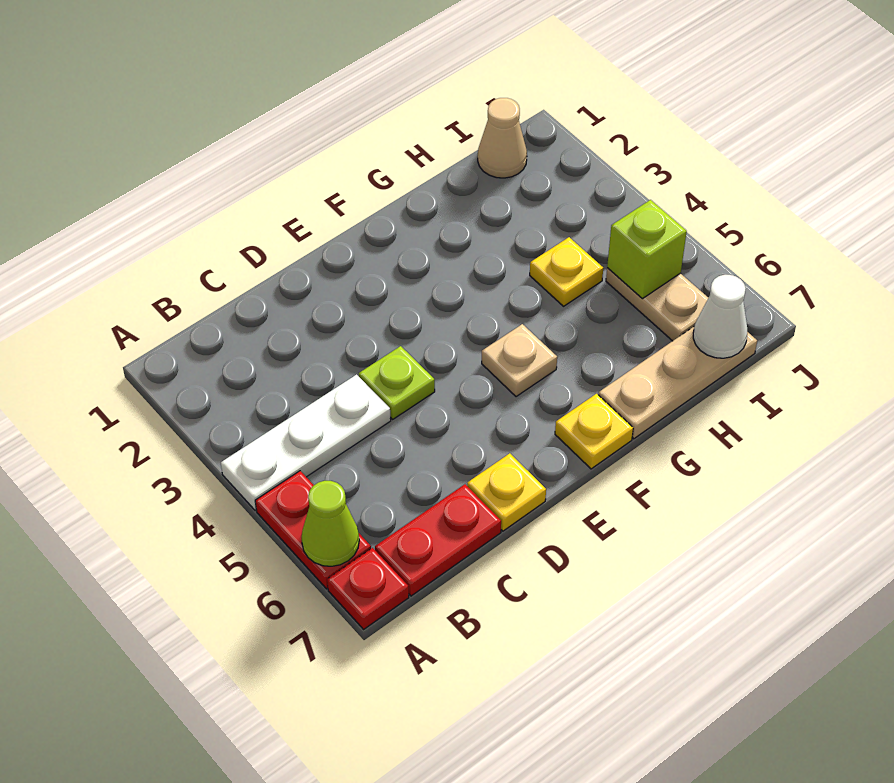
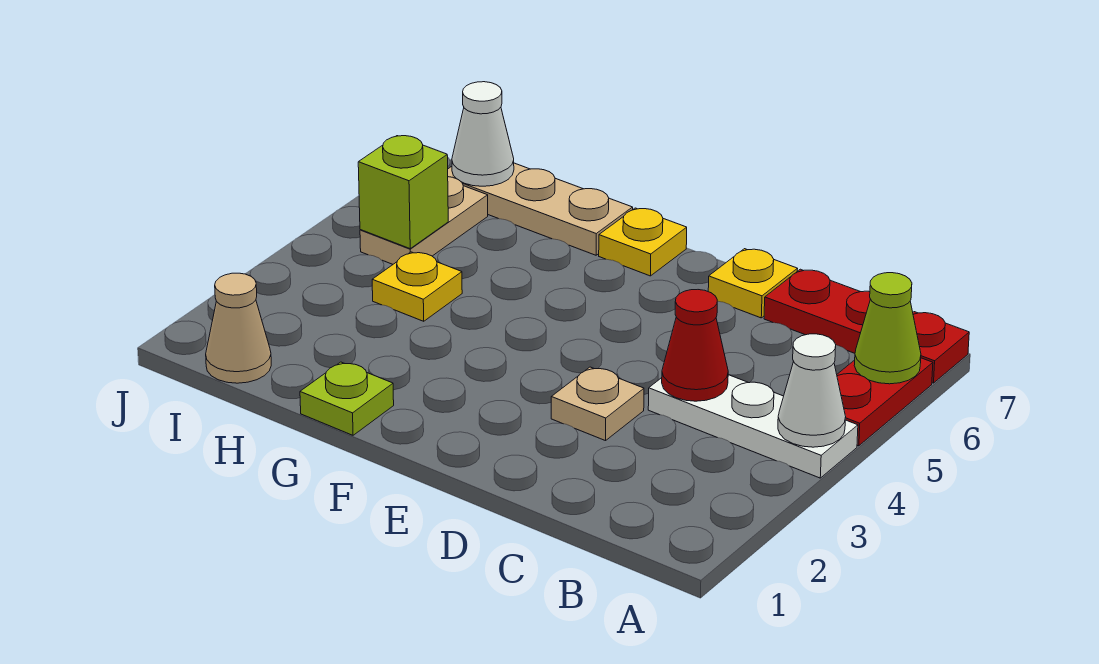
none -> white cone A4 level 2
none -> red cone C4 level 2
lime plate D4 level 1 -> lime plate G1 level 1
tan plate F5 level 1 -> tan plate D3 level 1

